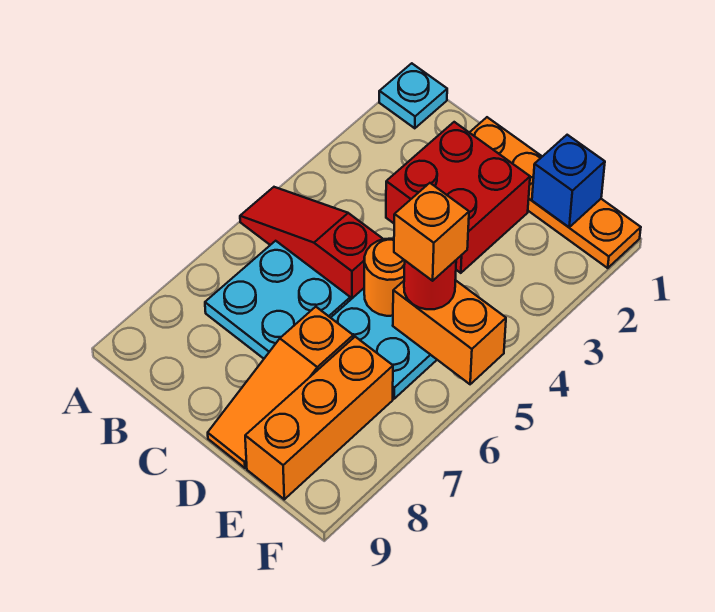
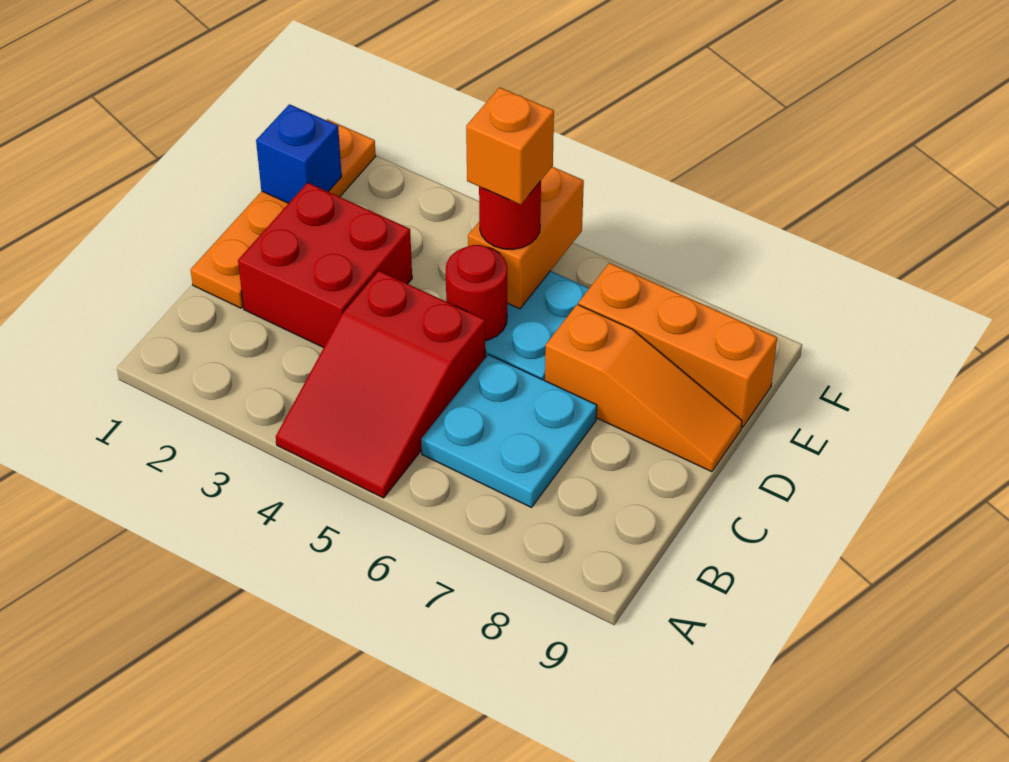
cyan plate A1 level 1 -> none
red slope A5:C5 level 1 top C -> red slope A4:C5 level 1 top C
orange round brick D5 level 2 -> red round brick D5 level 2

